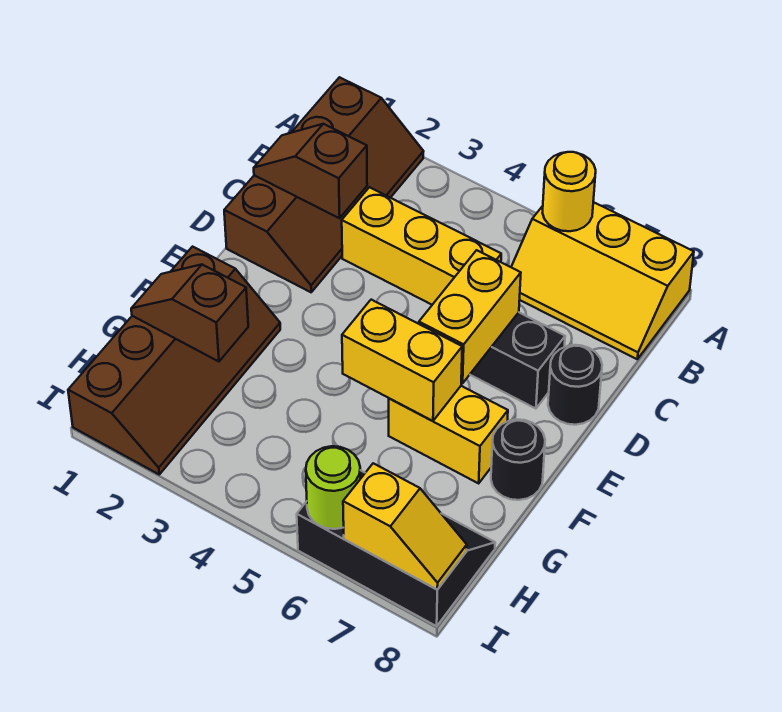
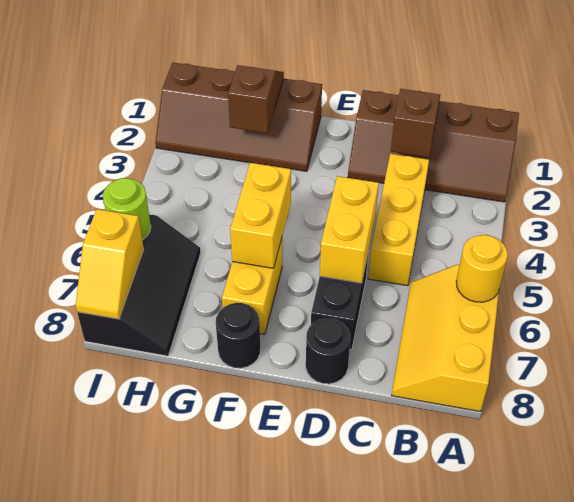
yellow brick D6:E6 level 2 -> yellow brick D5:D6 level 2

